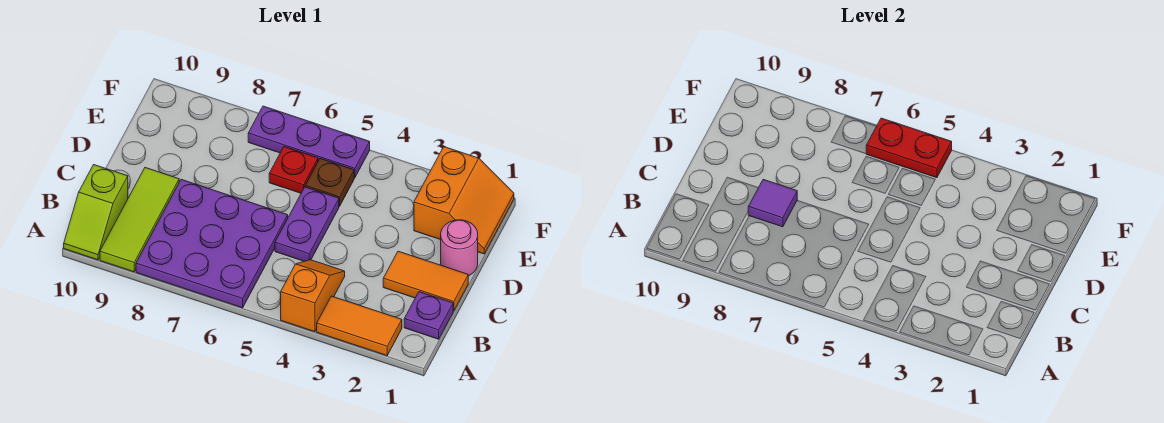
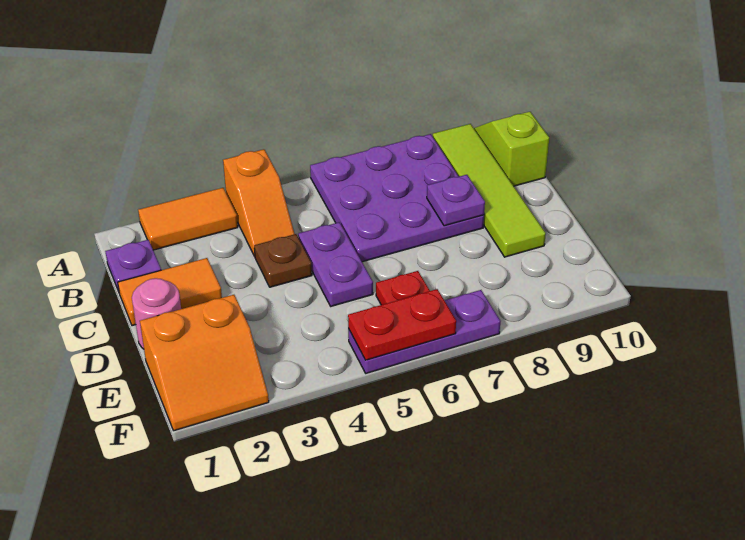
lime tile A9:C9 level 1 -> lime tile A9:D9 level 1
purple tile C8 level 2 -> purple plate C8 level 2
orange slope E1:F2 level 1 top 2 -> orange slope E1:F2 level 1 top E
brown plate E5 level 1 -> brown plate C4 level 1

